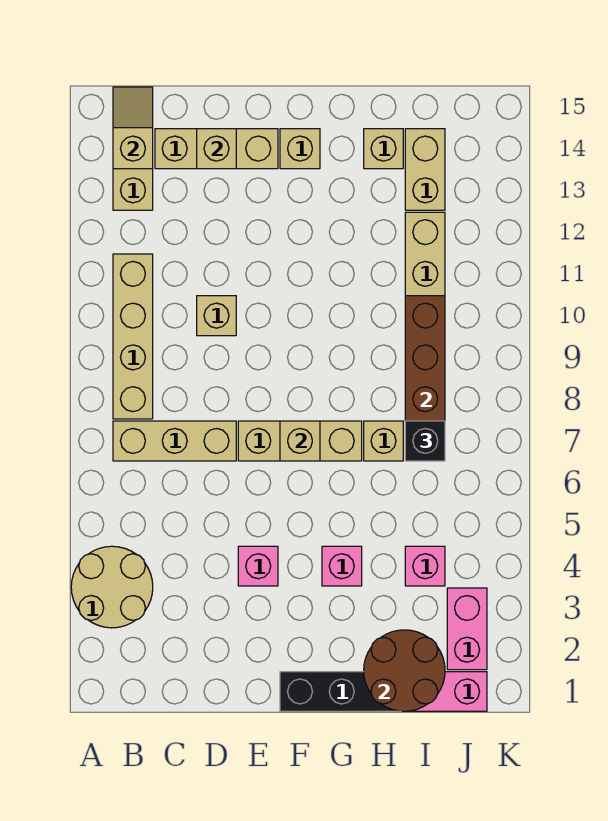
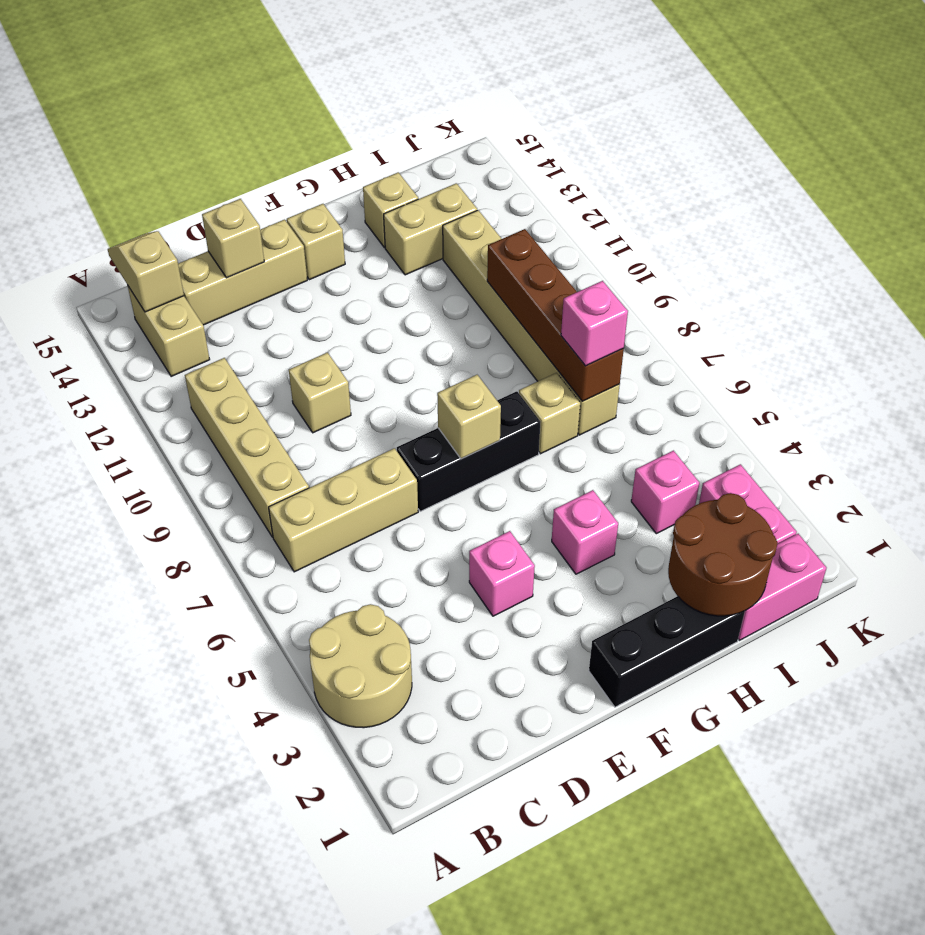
tan brick E7:G7 level 1 -> black brick E7:G7 level 1
black brick I7 level 3 -> pink brick I7 level 3
tan brick I13:I14 level 1 -> tan brick H13:I13 level 1

